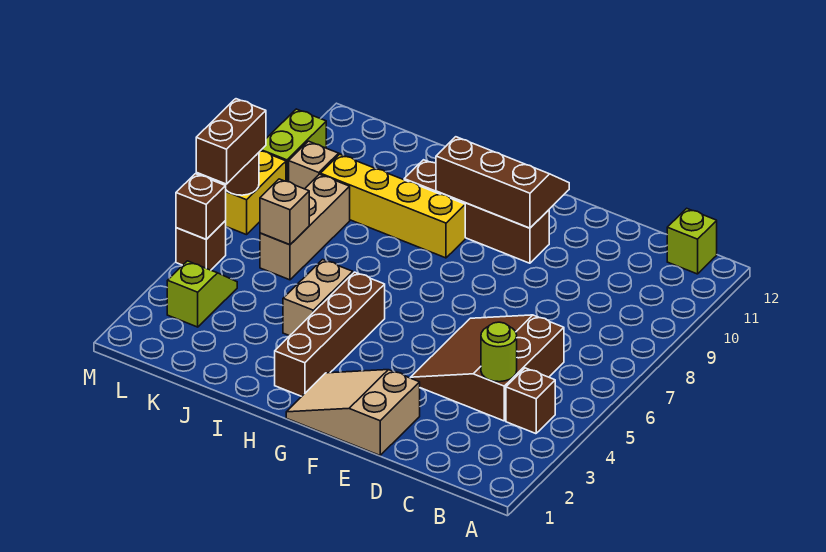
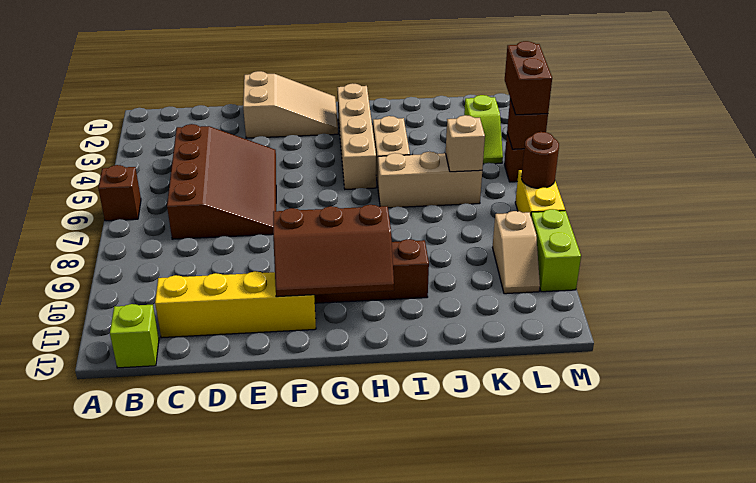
brown brick B4 level 1 -> brown brick A6 level 1
brown slope C4:E6 level 1 top C -> brown slope C4:E7 level 1 top C
lime round brick C4 level 2 -> none
brown brick H2:H5 level 1 -> tan brick H2:H5 level 1
yellow brick H9:K9 level 1 -> yellow brick C11:F11 level 1
tan brick K6:K8 level 1 -> tan brick I6:K6 level 1
brown brick M6:M7 level 3 -> brown brick M4:M5 level 3

